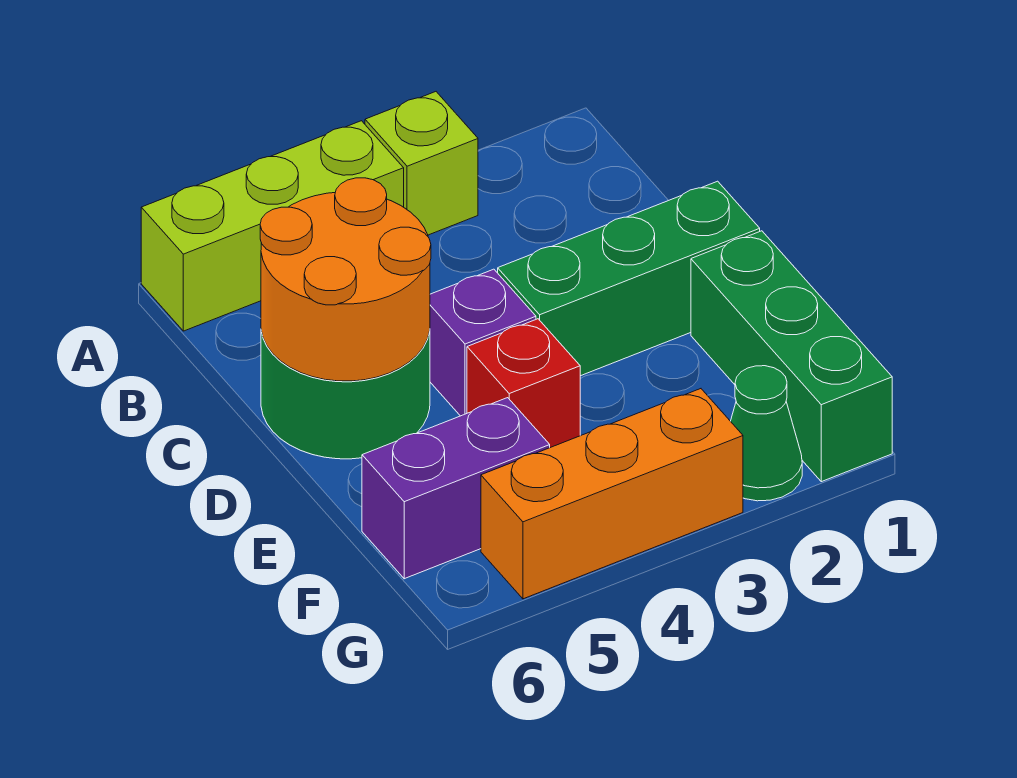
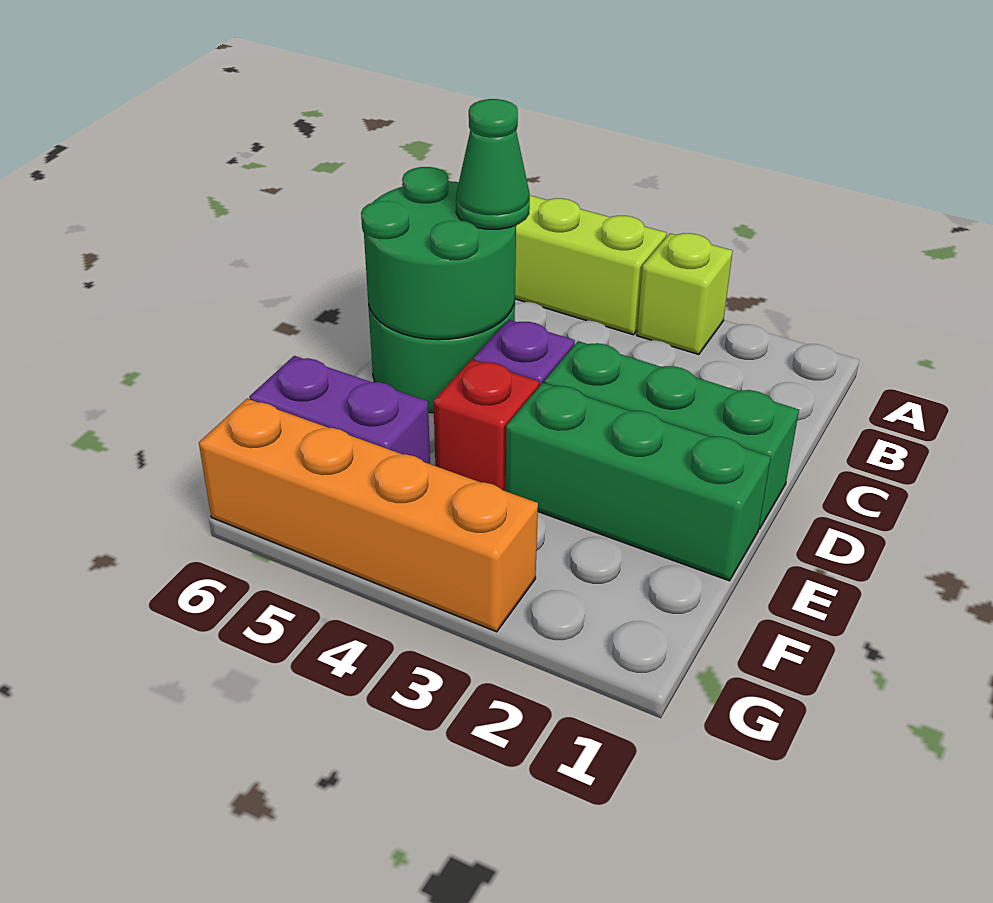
orange round brick C5:D6 level 2 -> green round brick C5:D6 level 2
green brick E1:G1 level 1 -> green brick E1:E3 level 1
green cone G2 level 1 -> green cone C5 level 3
orange brick G3:G5 level 1 -> orange brick G3:G6 level 1

